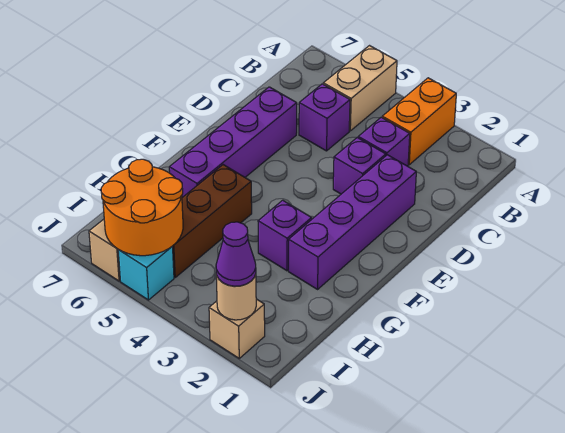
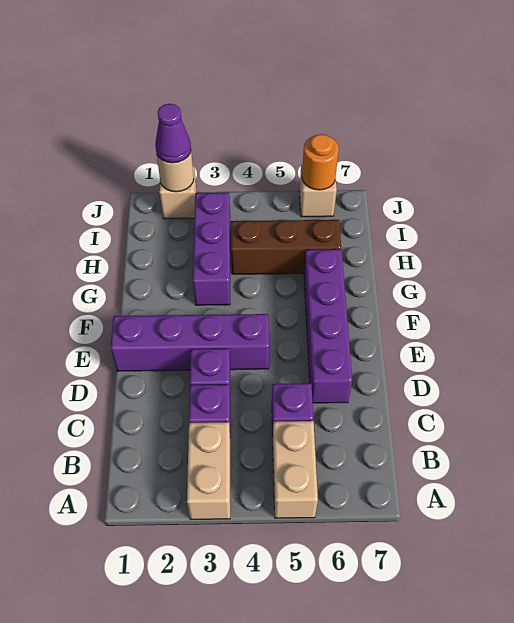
orange brick A3:B3 level 1 -> tan brick A3:B3 level 1
purple brick D2:G2 level 1 -> purple brick E1:E4 level 1
purple brick G3 level 1 -> purple brick G3:I3 level 1
brown brick G5:I5 level 1 -> brown brick H4:H6 level 1
orange round brick I5:J6 level 2 -> orange round brick J6 level 2
cyan brick J5 level 1 -> none

